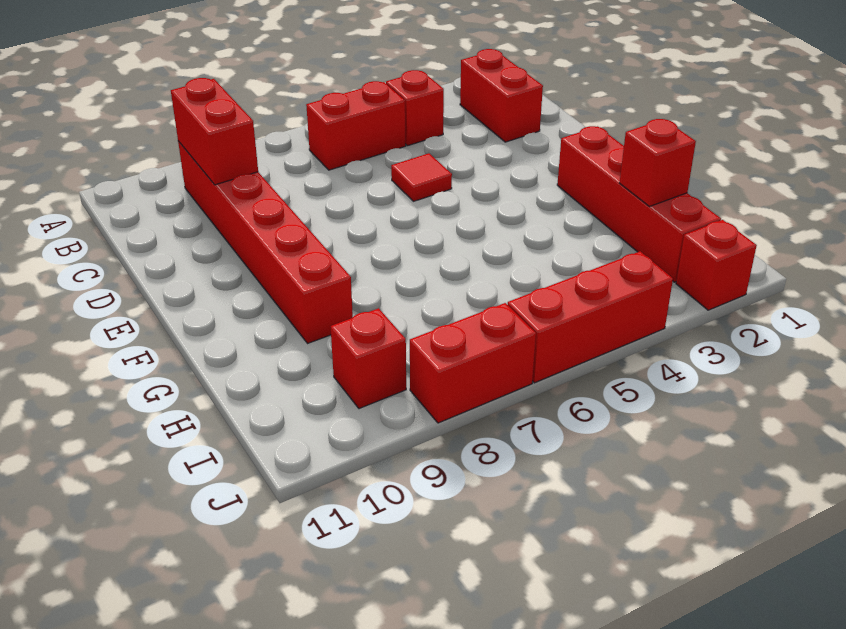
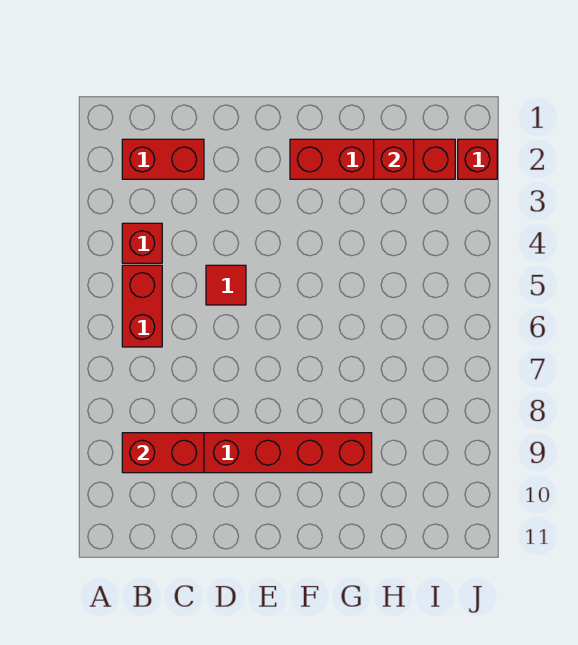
red brick I9 level 1 -> none
red brick J4:J6 level 1 -> none
red brick J7:J8 level 1 -> none

